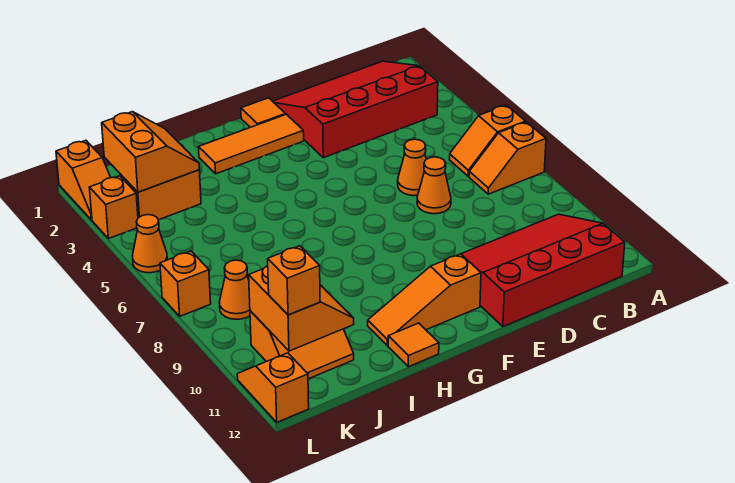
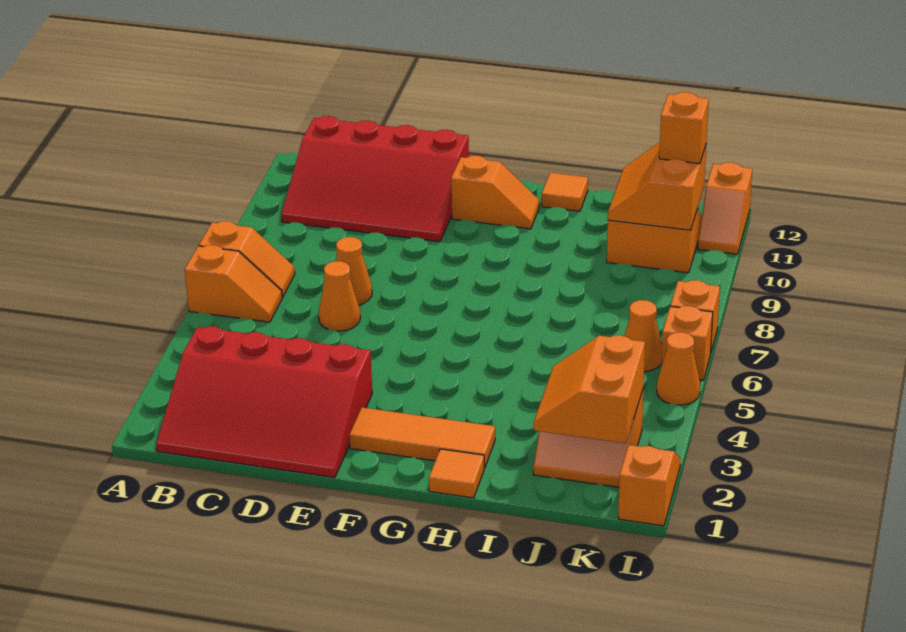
orange tile F1 level 1 -> orange tile H1 level 1
orange slope F11:H11 level 1 top F -> orange slope F11:G11 level 1 top F
orange cone K8 level 1 -> orange cone K6 level 1
orange brick L3 level 1 -> orange brick L6 level 1

